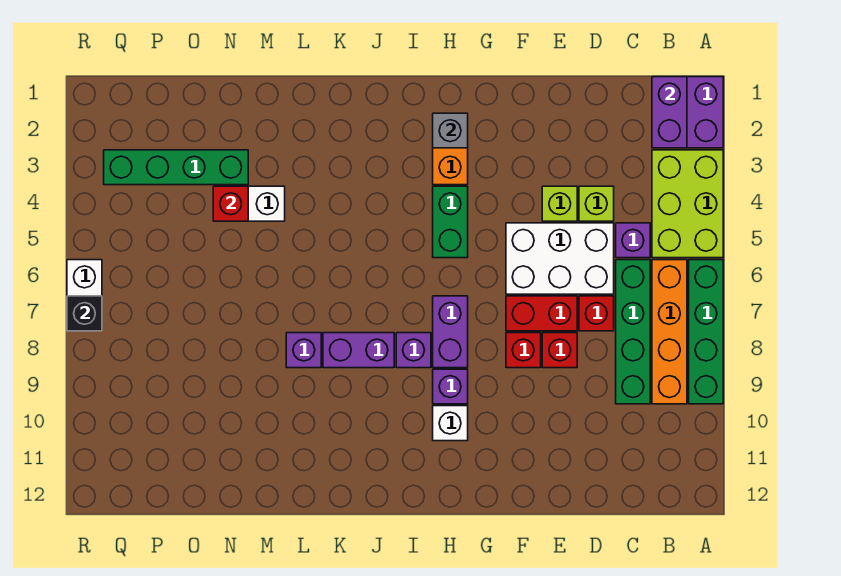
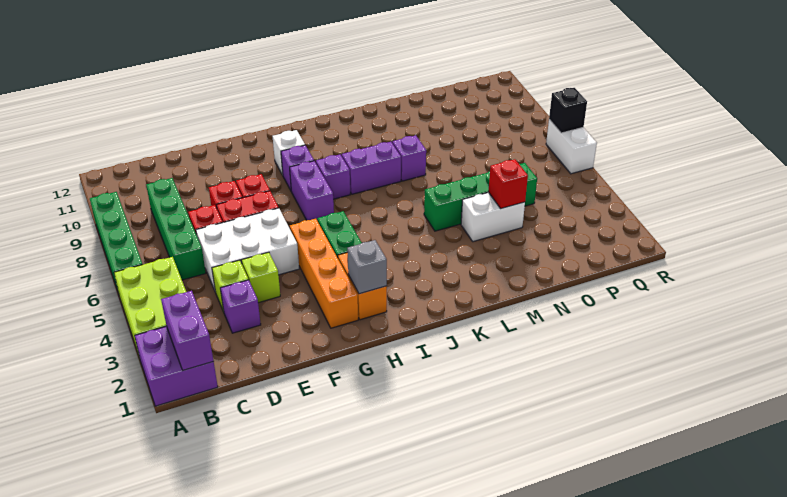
orange brick B6:B9 level 1 -> orange brick G2:G5 level 1
purple brick C5 level 1 -> purple brick D3 level 1
green brick N3:Q3 level 1 -> green brick L5:O5 level 1

